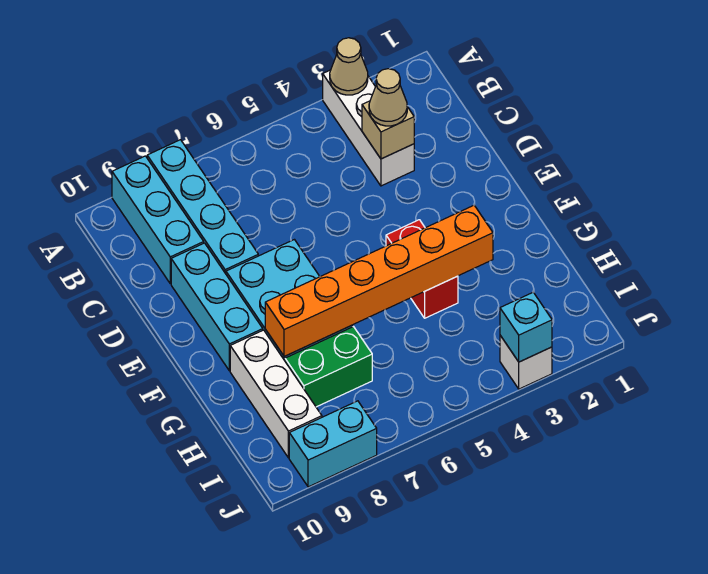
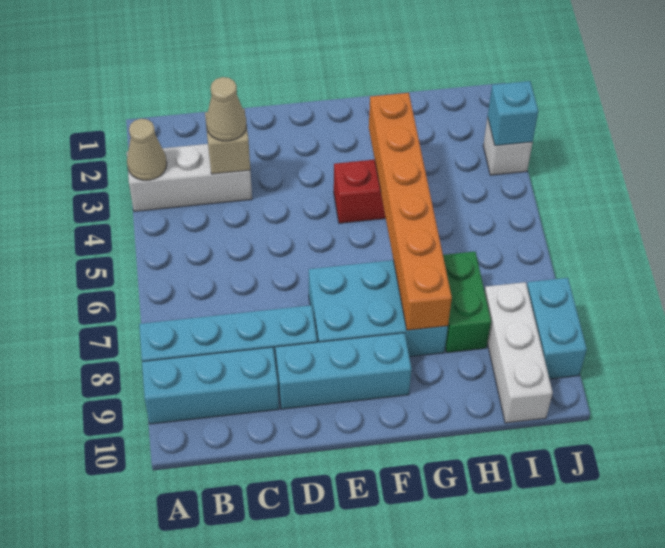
white brick G9:I9 level 1 -> white brick I8:I10 level 1

